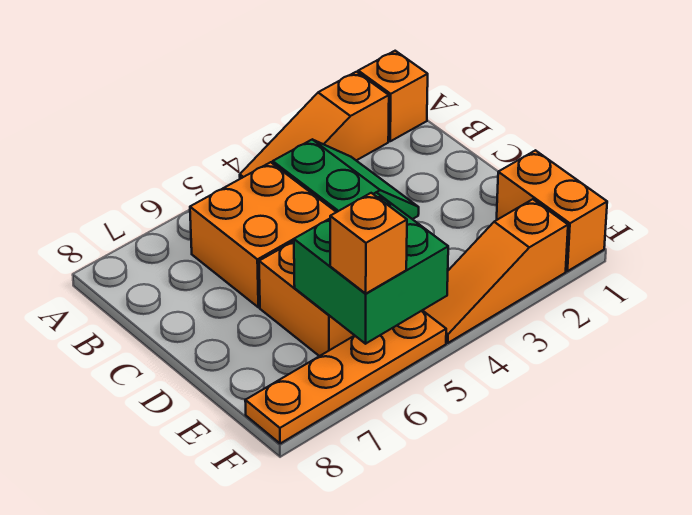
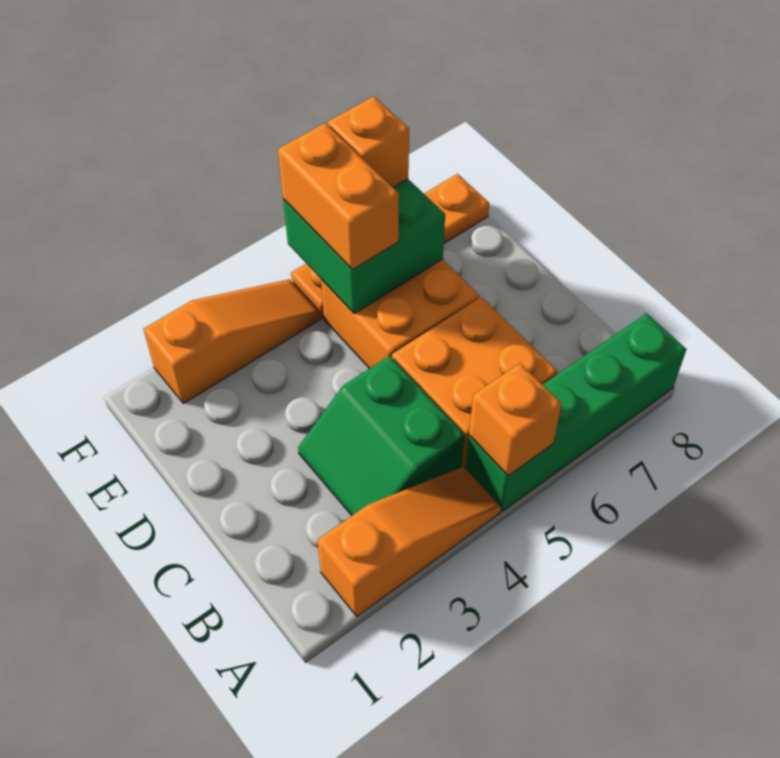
orange brick A1 level 1 -> orange brick A5 level 2
none -> green brick A5:A8 level 1
orange brick E1:F1 level 1 -> orange brick E5:F5 level 3

